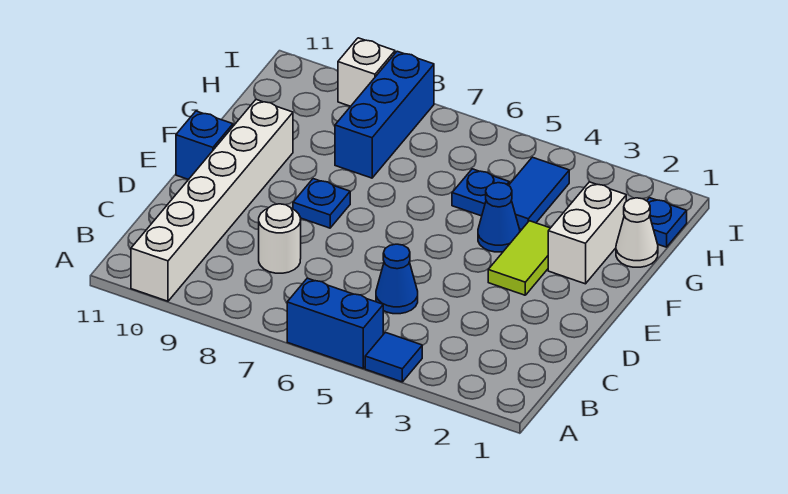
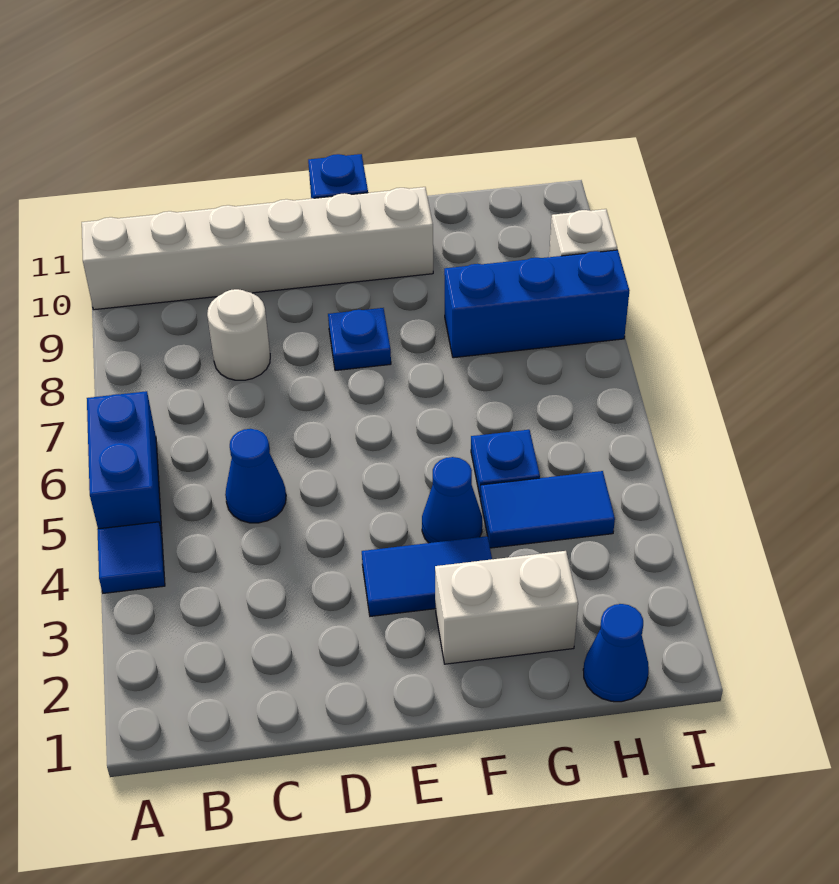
lime tile E3:F3 level 1 -> blue tile E3:F3 level 1
white cone G1 level 1 -> none
blue plate H1 level 1 -> blue cone H1 level 1

